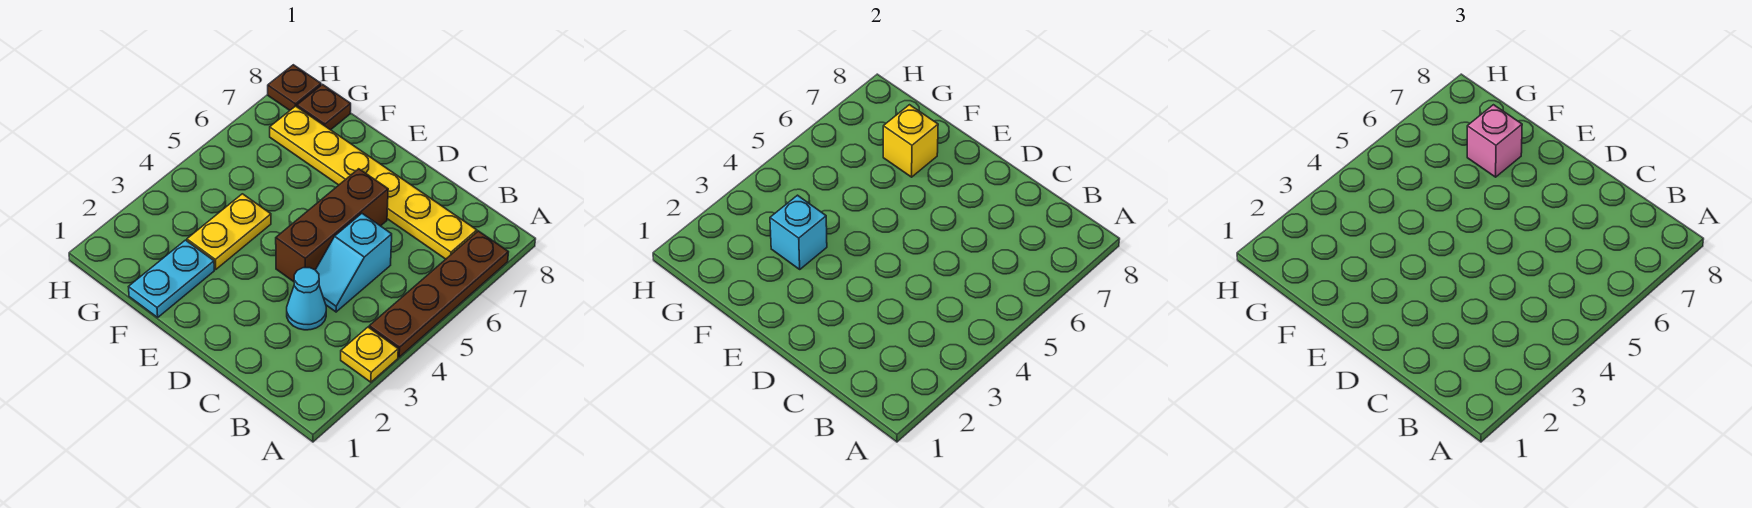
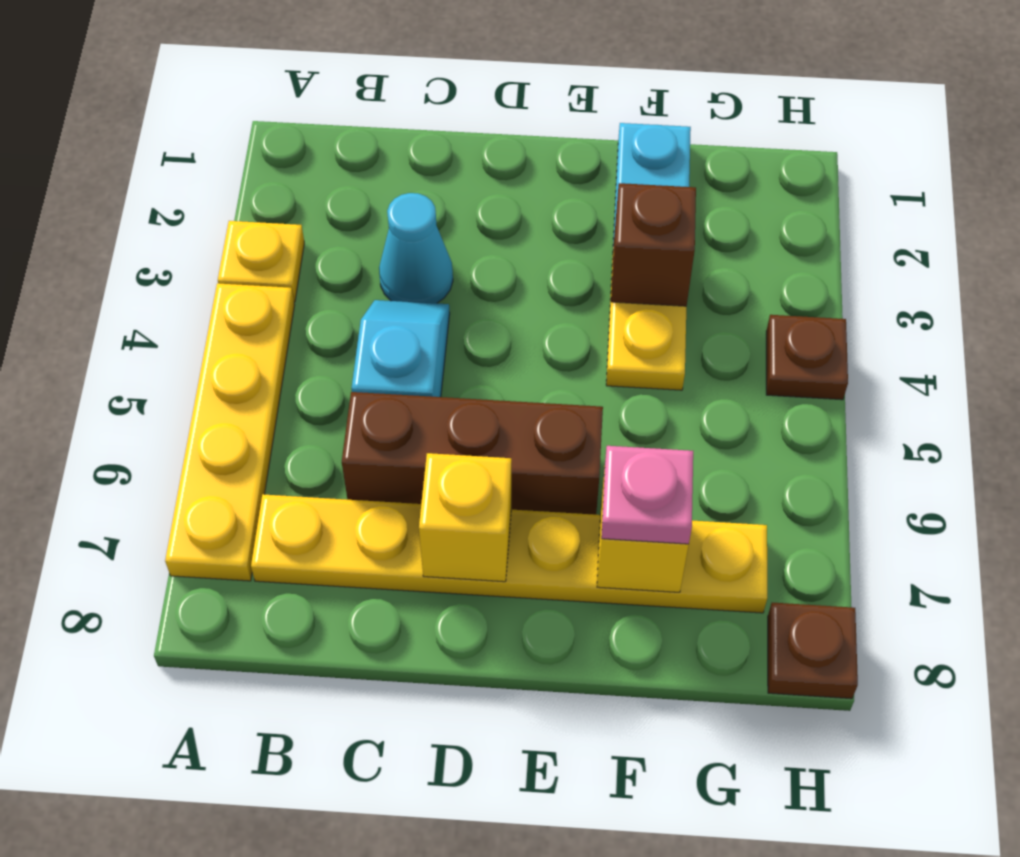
brown plate A4:A7 level 1 -> yellow plate A4:A7 level 1
brown brick D4:D6 level 1 -> brown brick C6:E6 level 1
none -> yellow brick D7 level 2
cyan brick F3 level 2 -> brown brick F3 level 2
pink brick F7 level 3 -> pink plate F7 level 3
brown plate G8 level 1 -> brown plate H4 level 1

